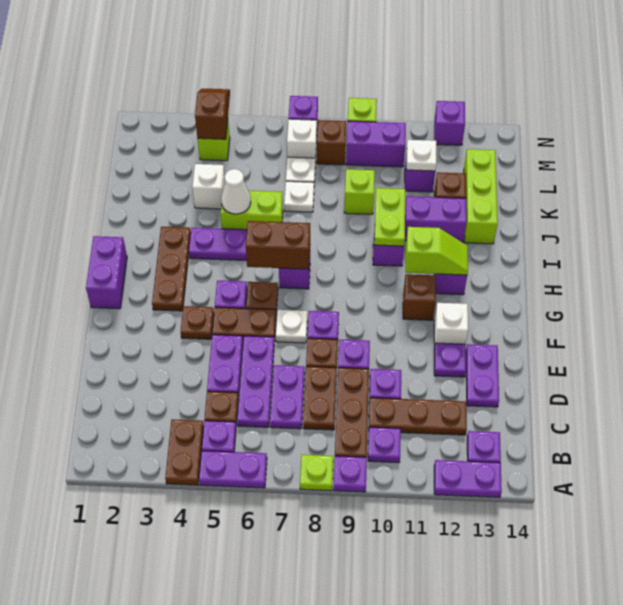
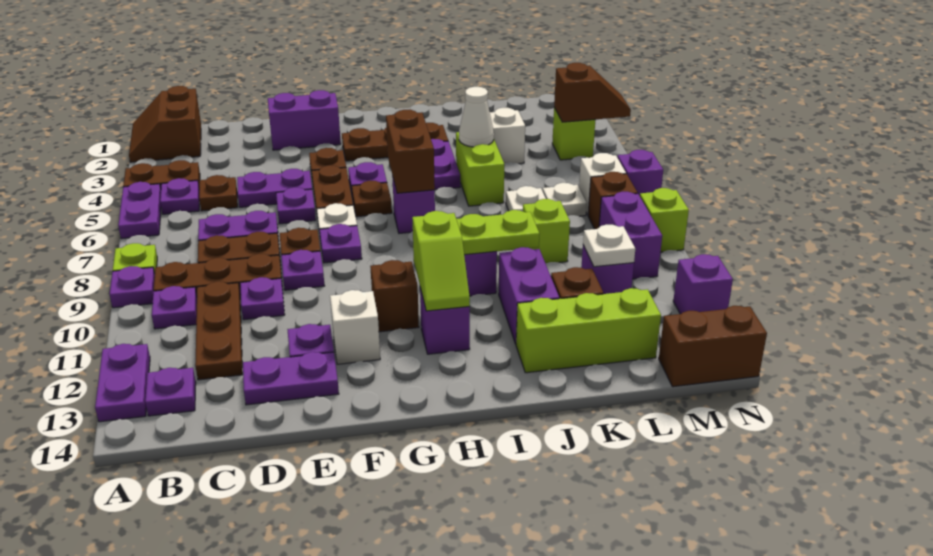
none -> brown slope A1:B2 level 1 top B
purple plate C6:E6 level 1 -> purple plate E6 level 1
purple brick G1:H1 level 1 -> purple brick E2:F2 level 1
none -> brown brick M14:N14 level 1

